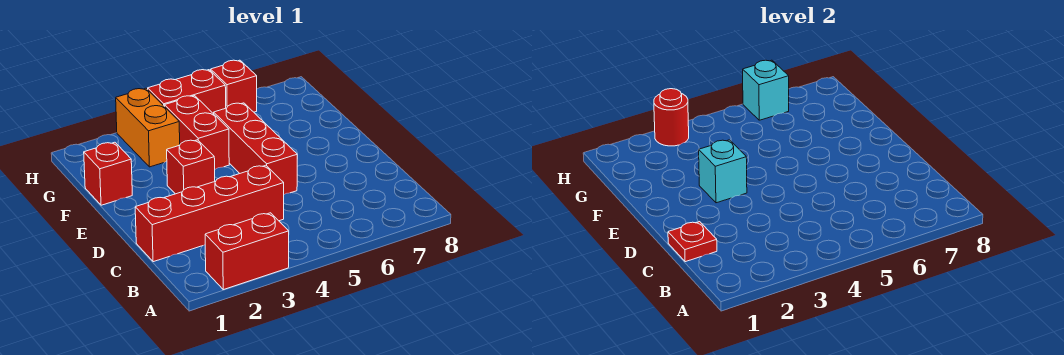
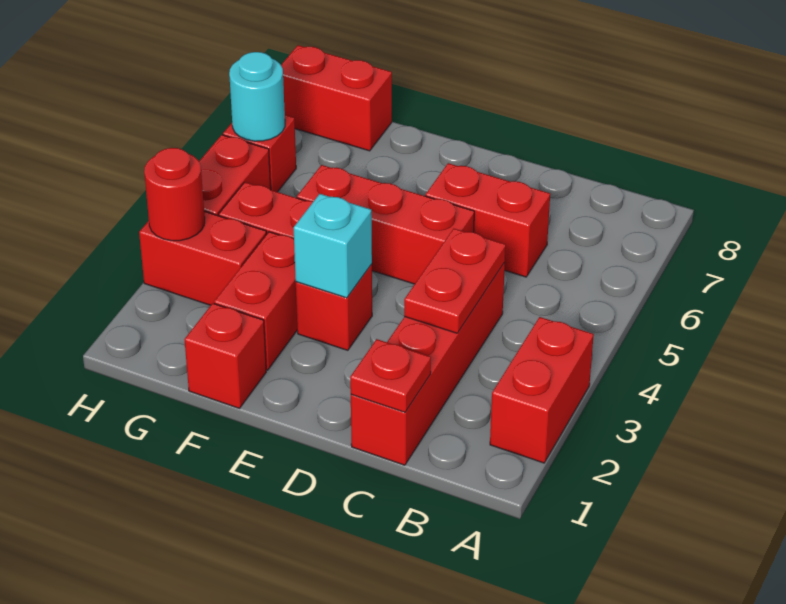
none -> red plate C3:C4 level 2
none -> red brick C6:D6 level 1
none -> red brick F2:F3 level 1
orange brick G3:H3 level 1 -> red brick G3:H3 level 1
none -> red brick G8:H8 level 1
cyan brick H6 level 2 -> cyan round brick H6 level 2

